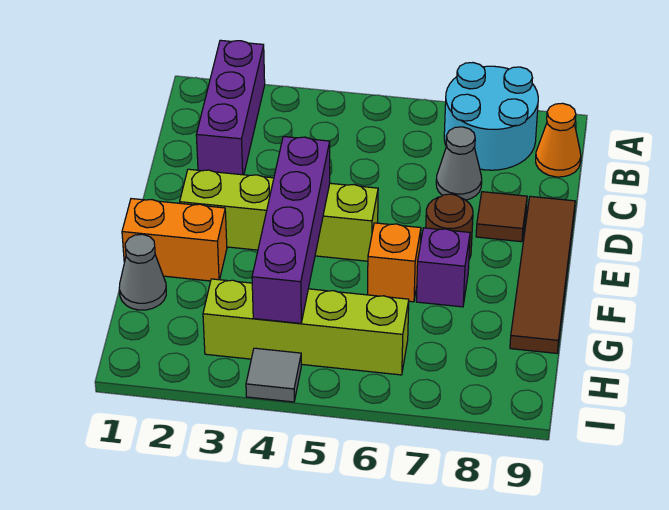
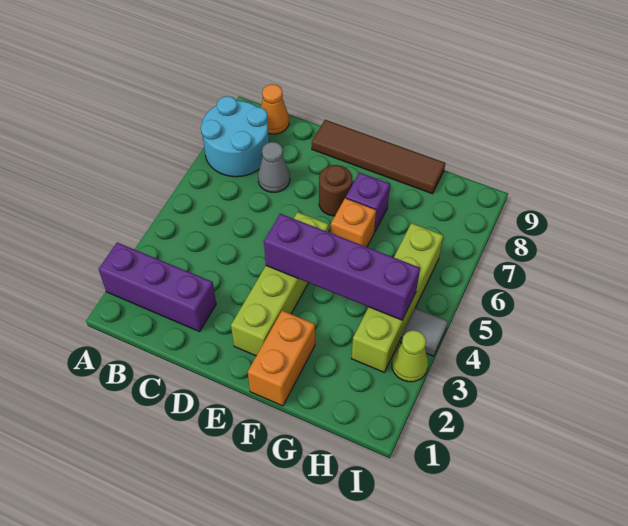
brown tile D8 level 1 -> none
grey cone G1 level 1 -> none
none -> lime cone I3 level 1

